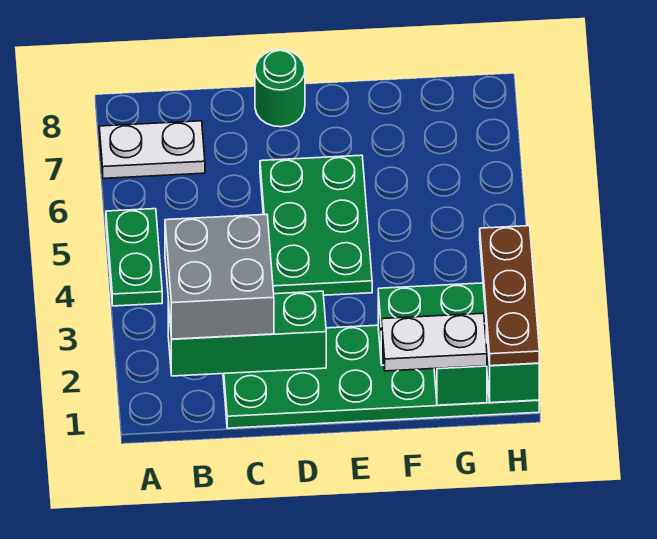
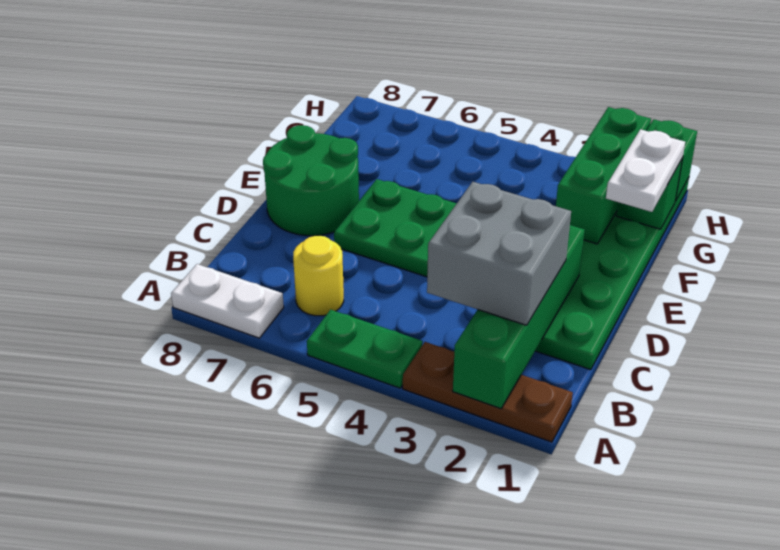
white plate A7:B7 level 1 -> white plate A7:A8 level 1
green brick B2:D2 level 2 -> green brick A2:D2 level 2
none -> yellow round brick B6 level 1
green round brick D8 level 1 -> green round brick D7:E8 level 1
brown plate H1:H3 level 3 -> brown plate A1:A3 level 1

